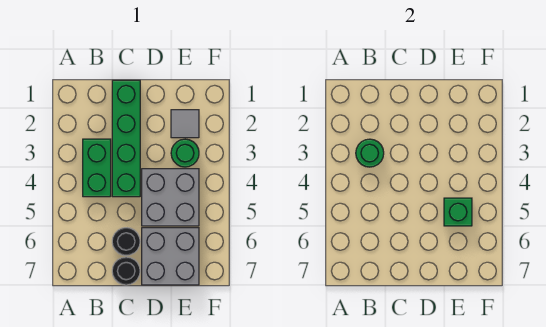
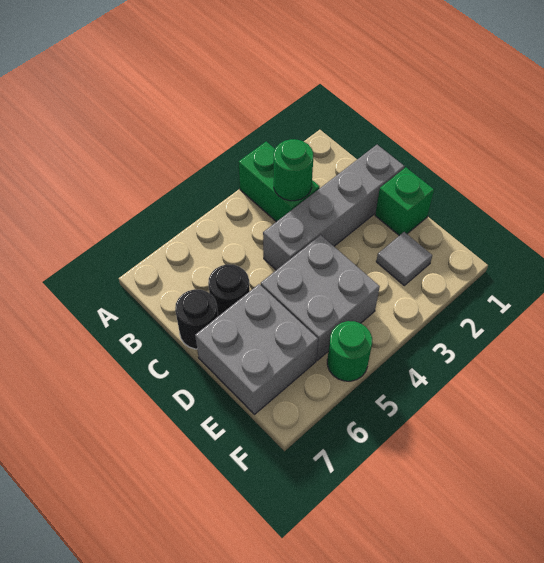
green brick B3:B4 level 1 -> green brick A3:B3 level 1
green brick C1:C4 level 1 -> grey brick C1:C4 level 1
green round brick E3 level 1 -> green round brick F5 level 1
green brick E5 level 2 -> green brick D1 level 1

